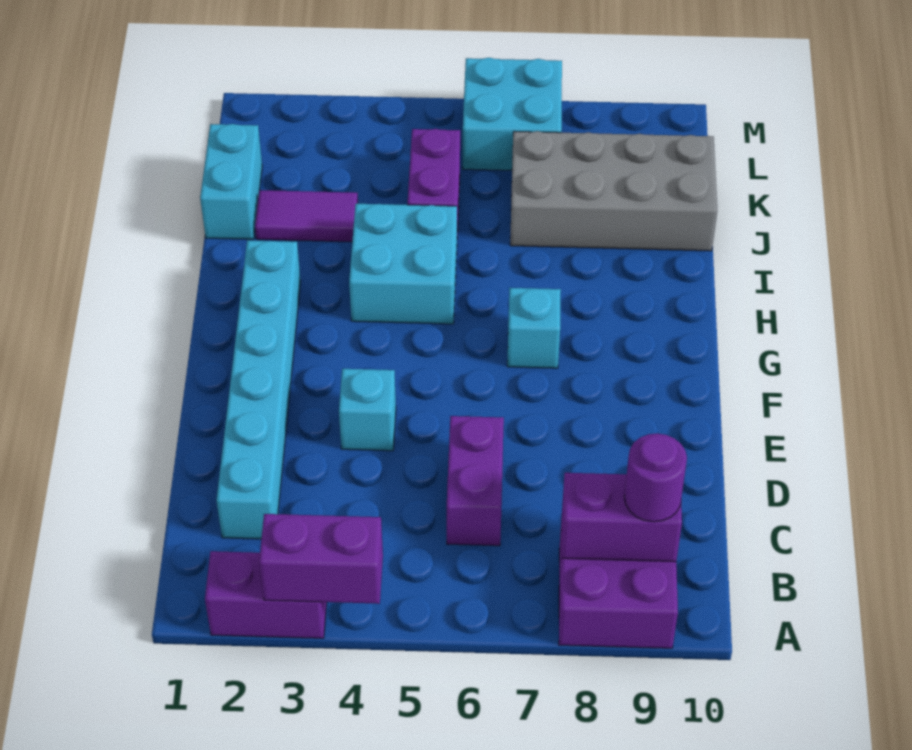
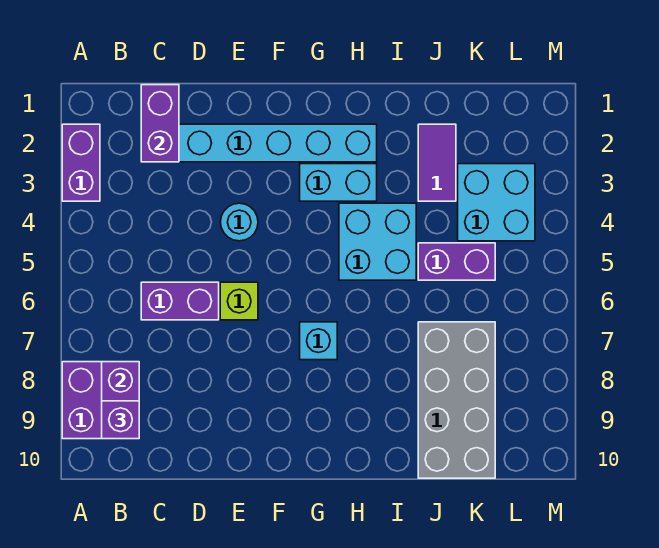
purple brick A3:A4 level 2 -> purple brick C1:C2 level 2
purple round brick B9 level 3 -> purple brick B9 level 3
cyan brick E4 level 1 -> cyan round brick E4 level 1
none -> lime brick E6 level 1
cyan brick J1:K1 level 1 -> cyan brick G3:H3 level 1
cyan brick L6:M7 level 1 -> cyan brick K3:L4 level 1

